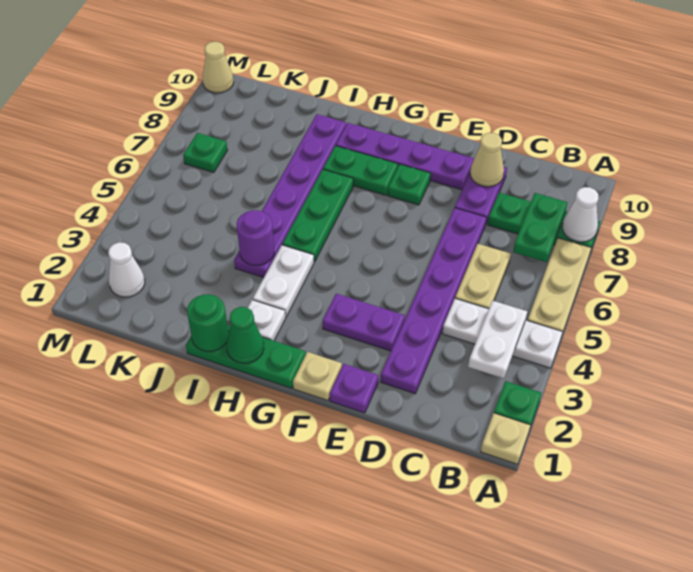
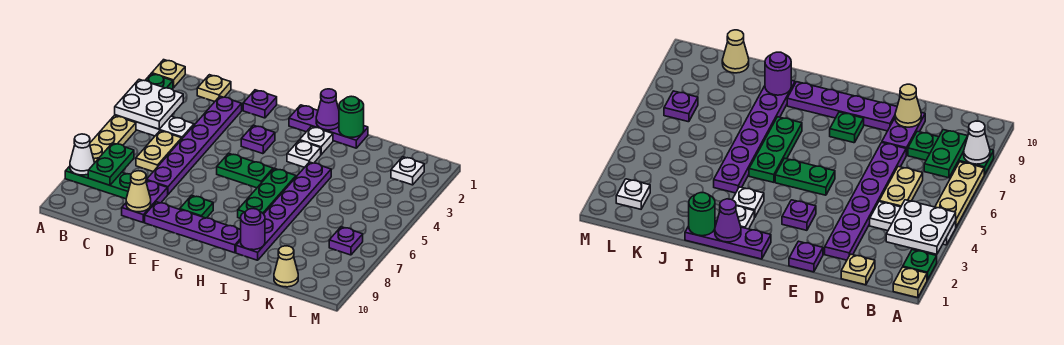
white plate B3:B4 level 2 -> white plate A3:B4 level 2
purple plate E3:F3 level 1 -> purple plate F3 level 1
tan plate F1 level 1 -> tan plate C1 level 1
green plate G1:I1 level 1 -> purple plate G1:I1 level 1
green plate G8:H8 level 1 -> green plate F5:G5 level 1
green cone H1 level 2 -> purple cone H1 level 2
white plate H3:H4 level 1 -> white plate H3 level 1
purple round brick I4 level 2 -> purple round brick I9 level 2
white cone L2 level 1 -> white plate L2 level 1
green plate L7 level 1 -> purple plate L7 level 1
tan cone M10 level 1 -> tan cone K10 level 1

